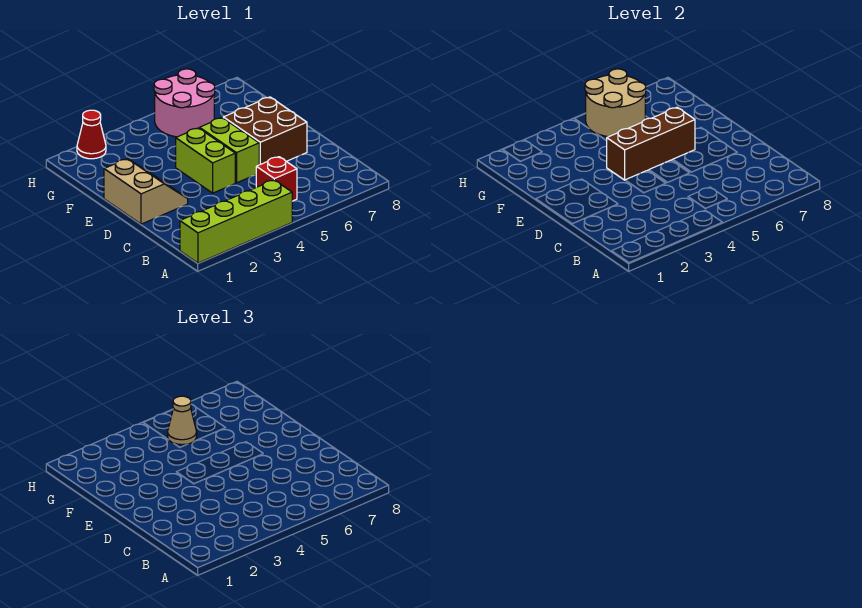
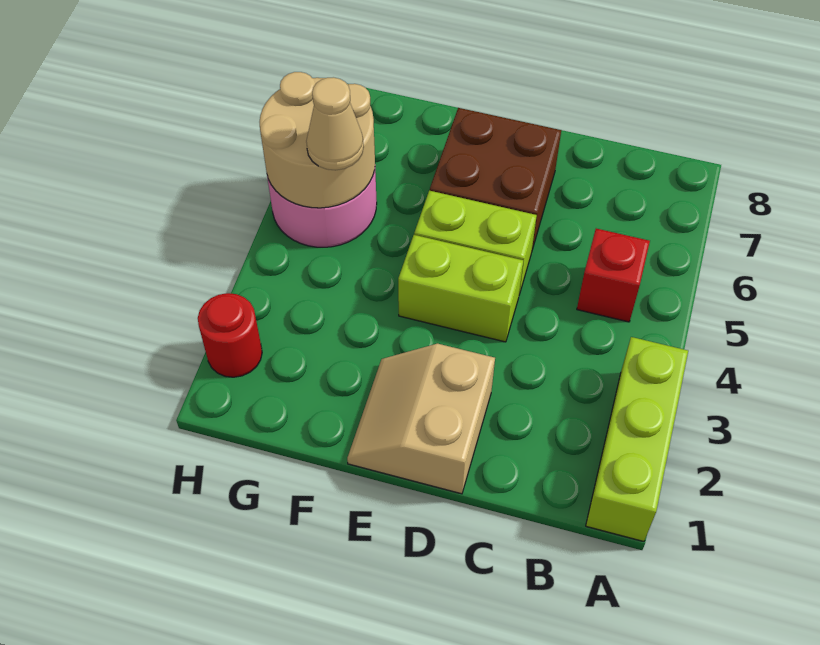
lime brick A1:A4 level 1 -> lime brick A1:A3 level 1
tan slope D1:E2 level 1 top 1 -> tan slope D1:E2 level 1 top D
brown brick E4:E6 level 2 -> none
red cone H2 level 1 -> red round brick H2 level 1

